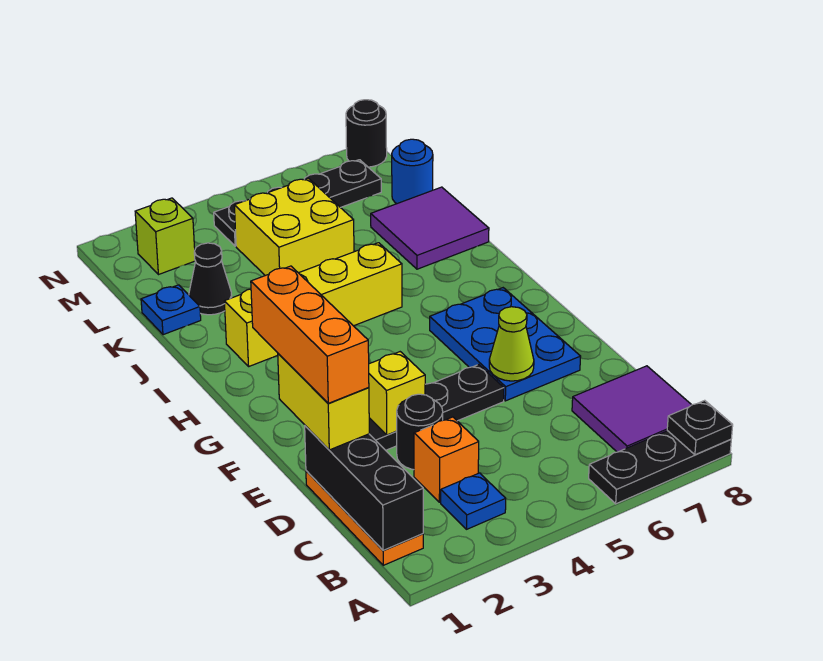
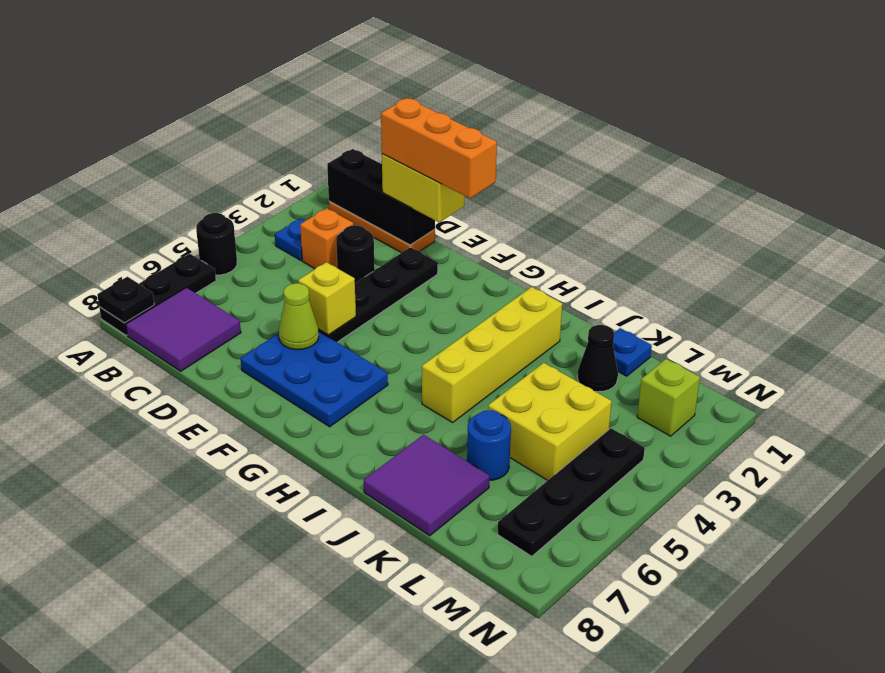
yellow brick E3 level 2 -> yellow brick E5 level 2
blue round brick L8 level 1 -> blue round brick K6 level 1
black round brick N8 level 1 -> black round brick A5 level 1

